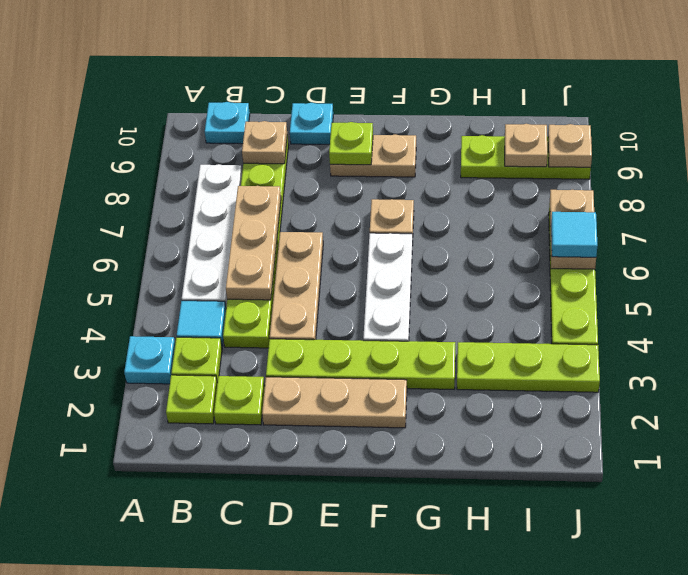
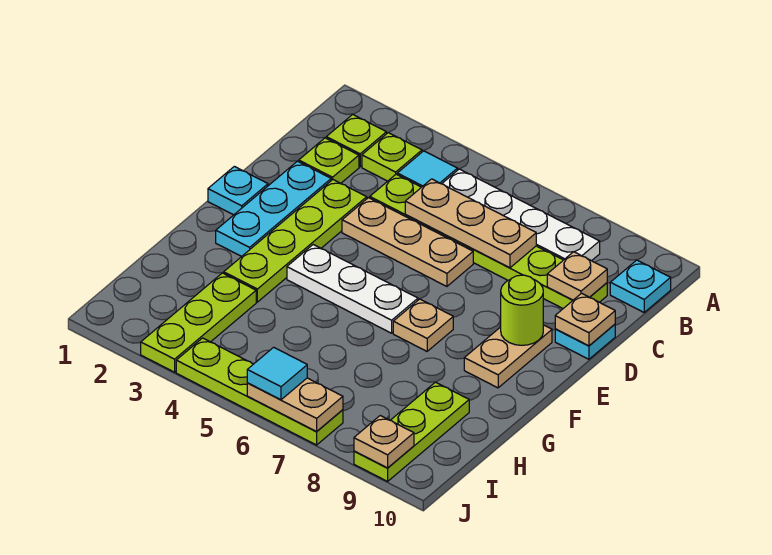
cyan plate A3 level 1 -> cyan plate E1 level 1
tan plate D2:F2 level 1 -> cyan plate D2:F2 level 1
lime plate E9 level 2 -> lime round brick E9 level 2
tan plate I9 level 2 -> tan plate D10 level 2

